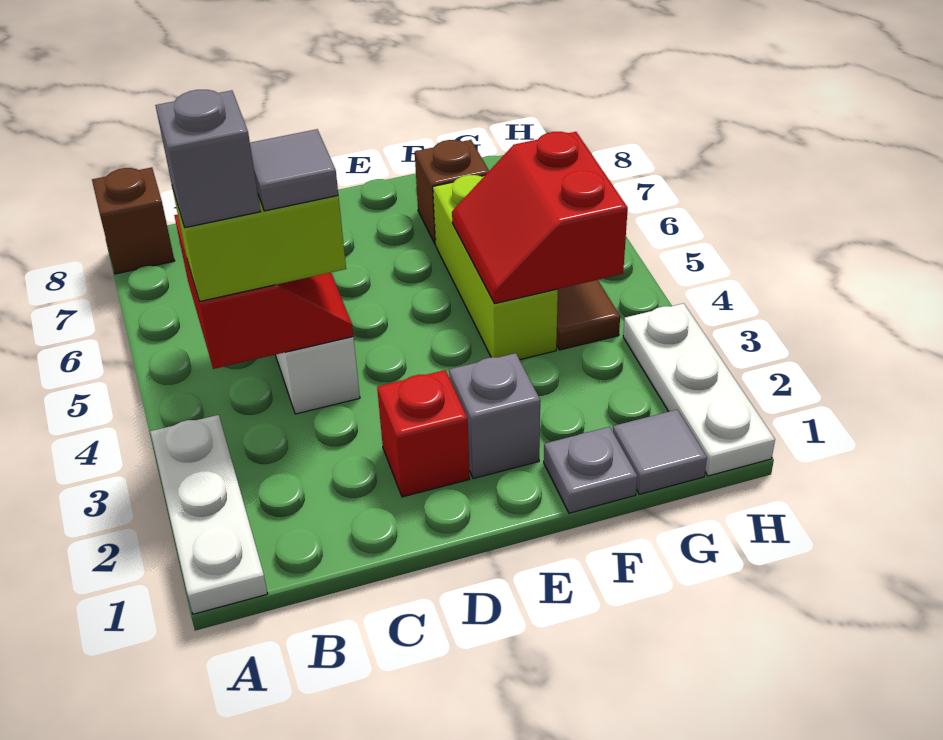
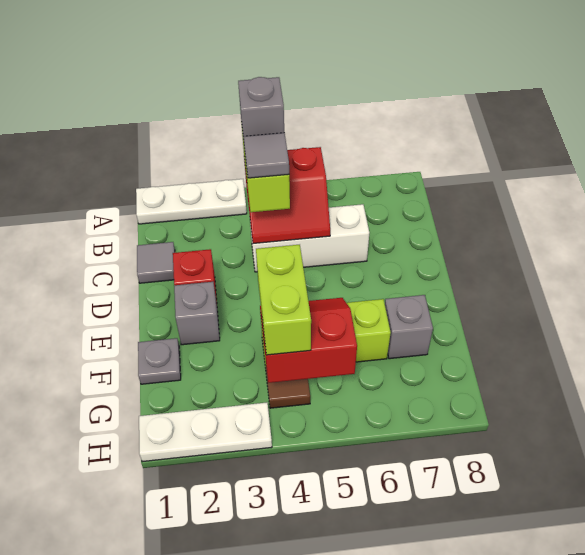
brown brick A8 level 1 -> none
none -> lime brick F4:G4 level 3
brown brick F7 level 1 -> grey brick F7 level 1
grey tile G1 level 1 -> grey tile C1 level 1

